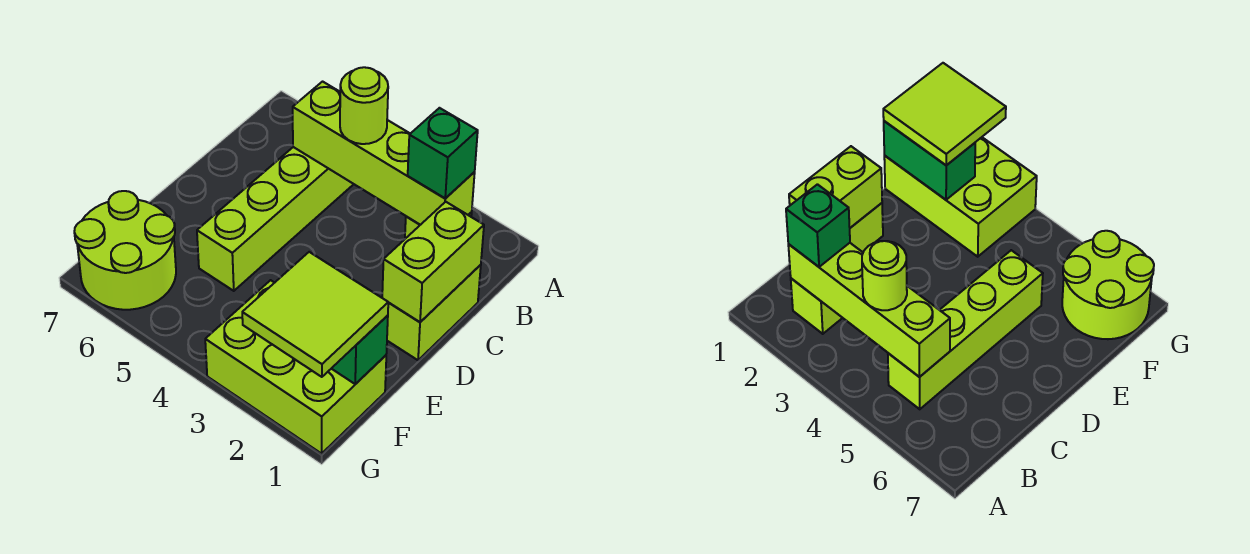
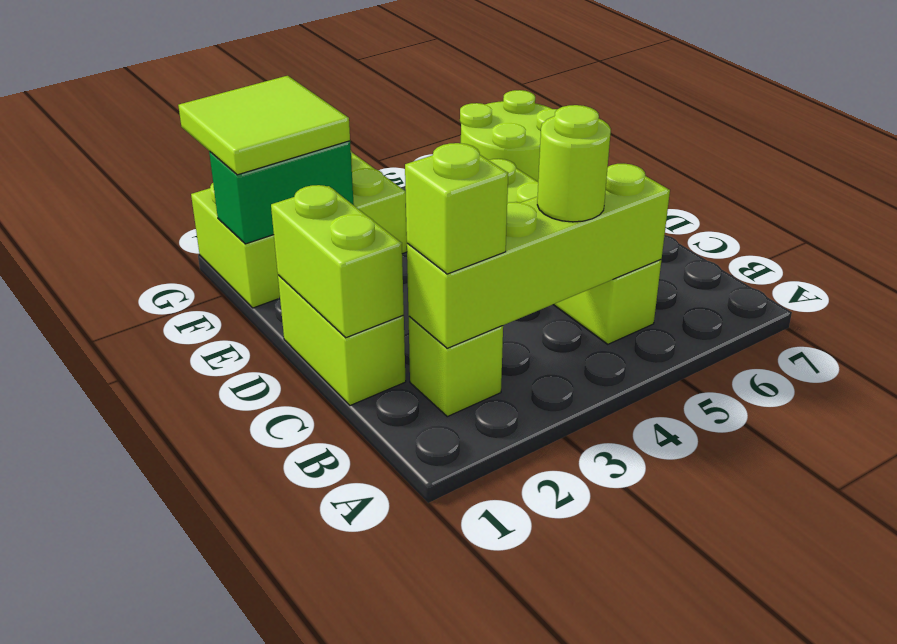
green brick B2 level 3 -> lime brick B2 level 3

